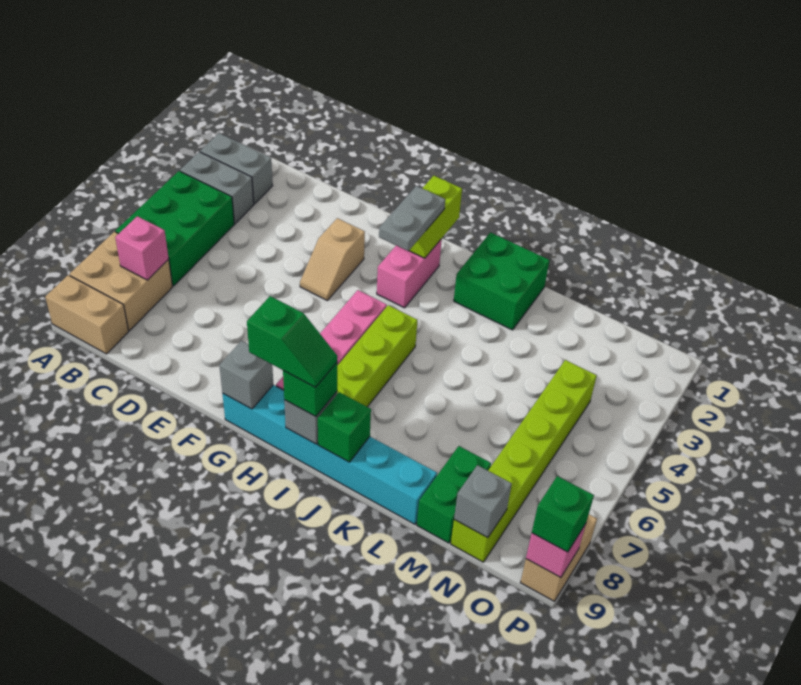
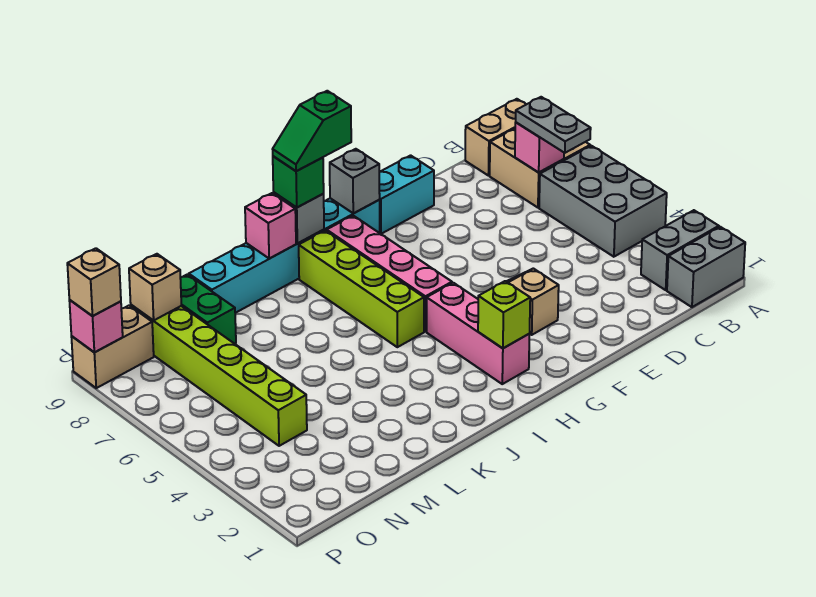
grey brick A3:B3 level 1 -> grey brick A1:B1 level 1
green brick A4:B6 level 1 -> grey brick A4:B6 level 1
none -> cyan brick E9:F9 level 1
lime brick H1:H2 level 2 -> lime brick H2 level 2
pink brick H2:H3 level 1 -> pink brick H2:H4 level 1
grey plate H2:H3 level 3 -> grey plate B6:B7 level 3
green brick J1:K2 level 1 -> none
green brick J9 level 2 -> pink brick J9 level 2
grey brick N9 level 2 -> tan brick N9 level 2
tan brick P8:P9 level 1 -> tan brick O9:P9 level 1
green brick P9 level 3 -> tan brick P9 level 3

